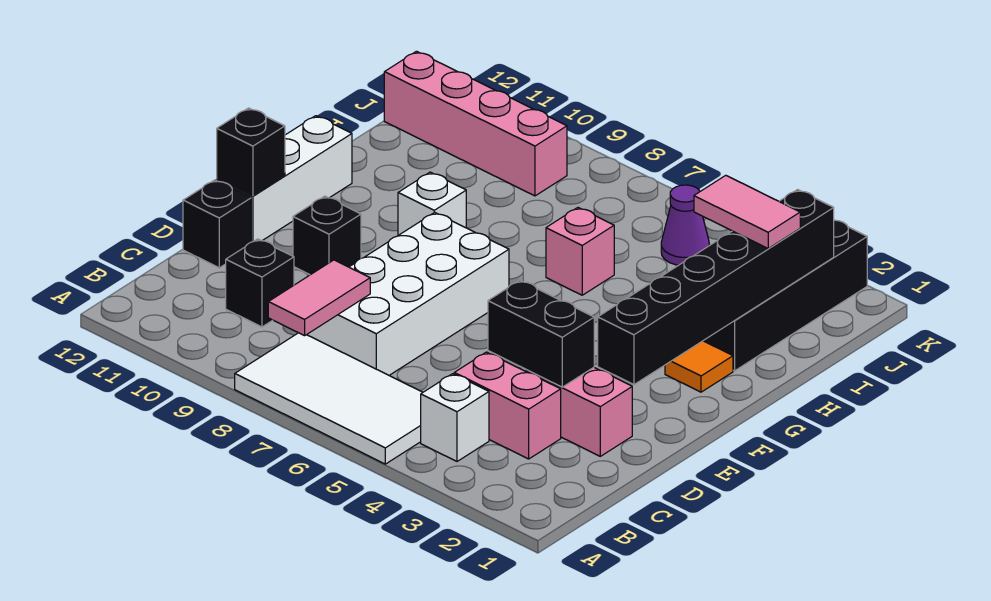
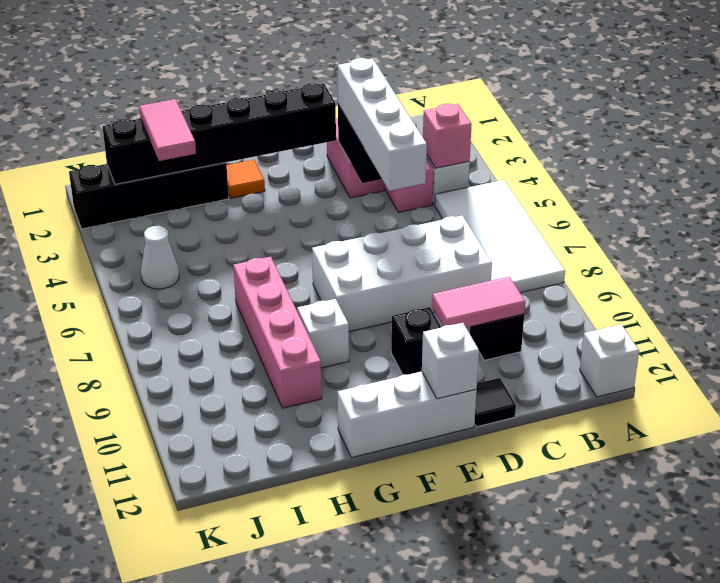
none -> white brick A12 level 1
pink tile B8:C8 level 2 -> pink tile C10:D10 level 2
none -> white brick D3:D6 level 3
black brick D12 level 1 -> black tile D12 level 1
black brick E12 level 2 -> white brick E12 level 2
pink brick H6 level 1 -> pink brick B4 level 2
purple cone J5 level 1 -> white cone J5 level 1
pink brick J9:J12 level 1 -> pink brick H7:H10 level 1

